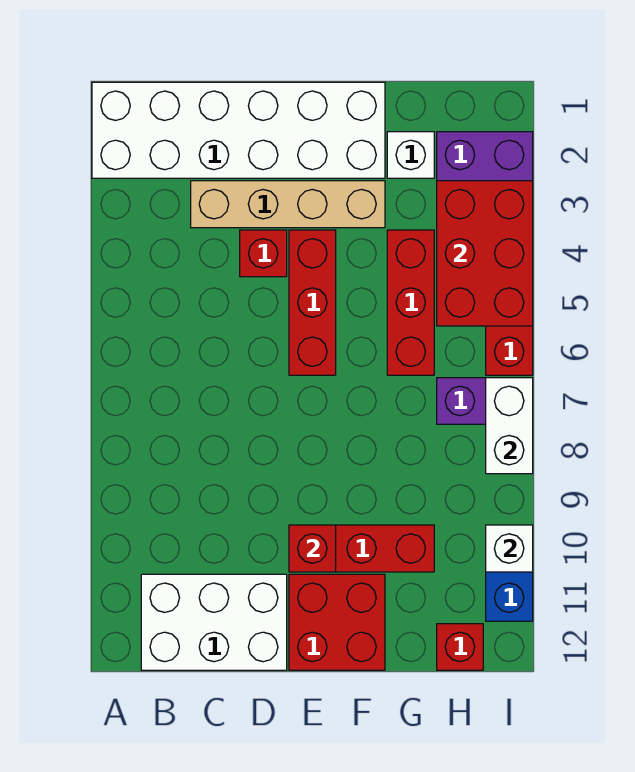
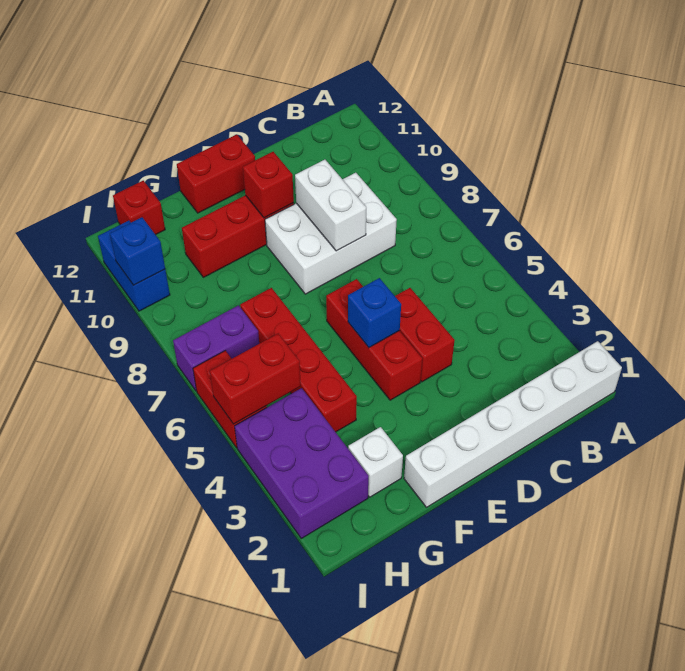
white brick A1:F2 level 1 -> white brick A1:F1 level 1
white brick B11:D12 level 1 -> white brick C8:E9 level 1
tan brick C3:F3 level 1 -> none
red brick D4 level 1 -> red brick D4:D5 level 1
none -> blue brick E5 level 2
red brick E11:F12 level 1 -> red brick E12:F12 level 1
red brick G4:G6 level 1 -> red brick G4:G7 level 1
red brick H3:I5 level 2 -> red brick H5:I5 level 2
white brick I7:I8 level 2 -> white brick D8:D9 level 2
white brick I10 level 2 -> blue brick I10 level 2

